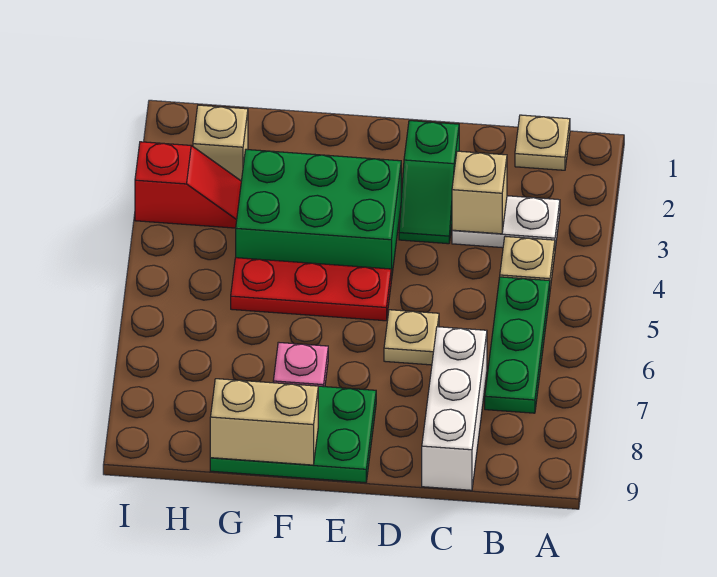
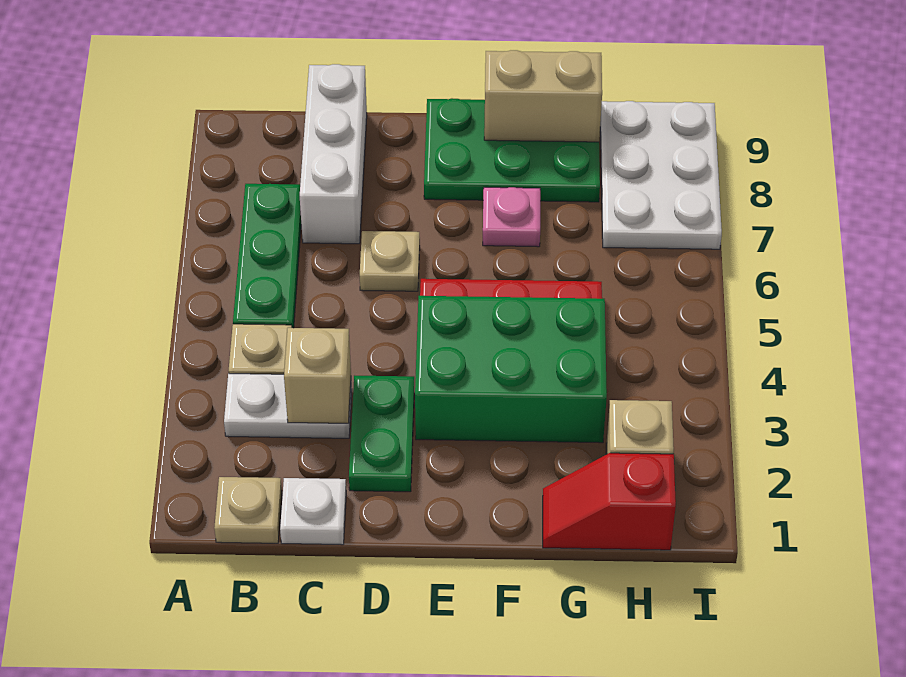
none -> white plate C1 level 1
green slope D2:D3 level 1 top 2 -> green plate D2:D3 level 1
red slope H3:I3 level 1 top I -> red slope G1:H1 level 1 top H
none -> white plate H7:I9 level 1

